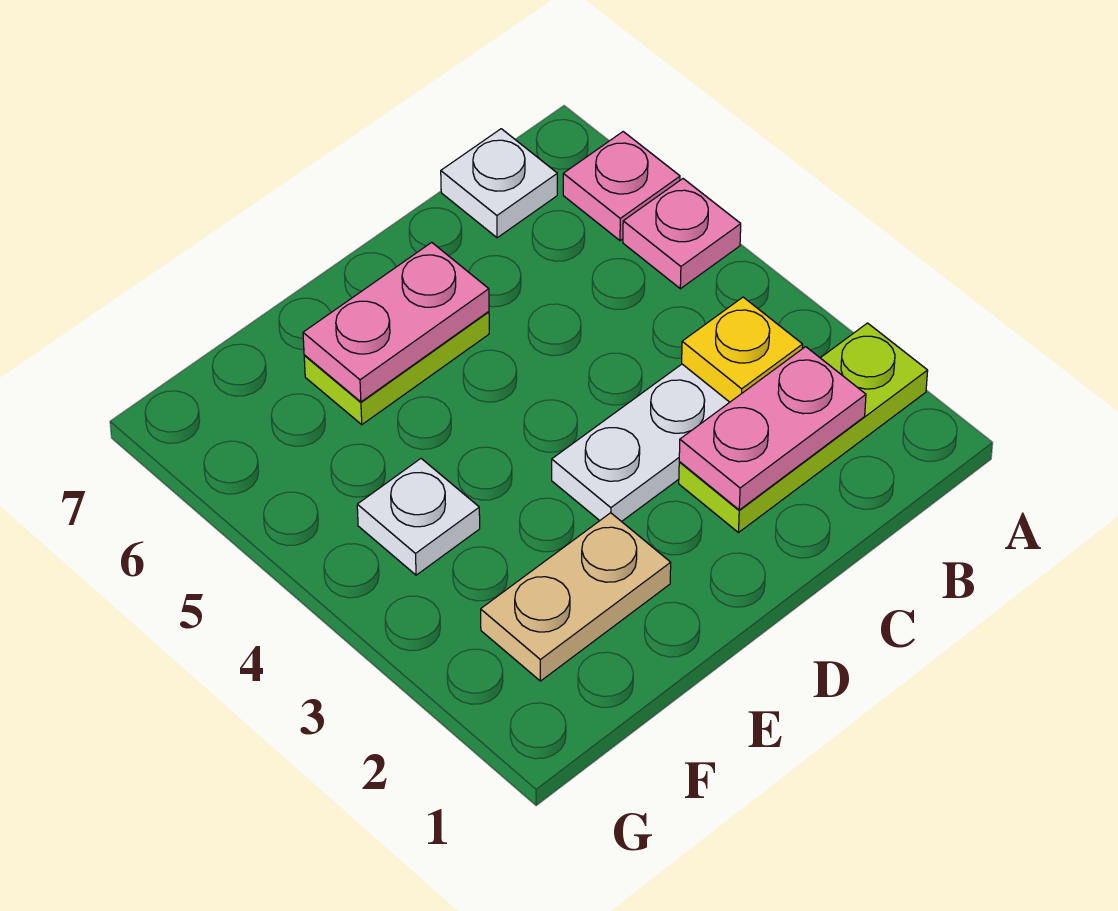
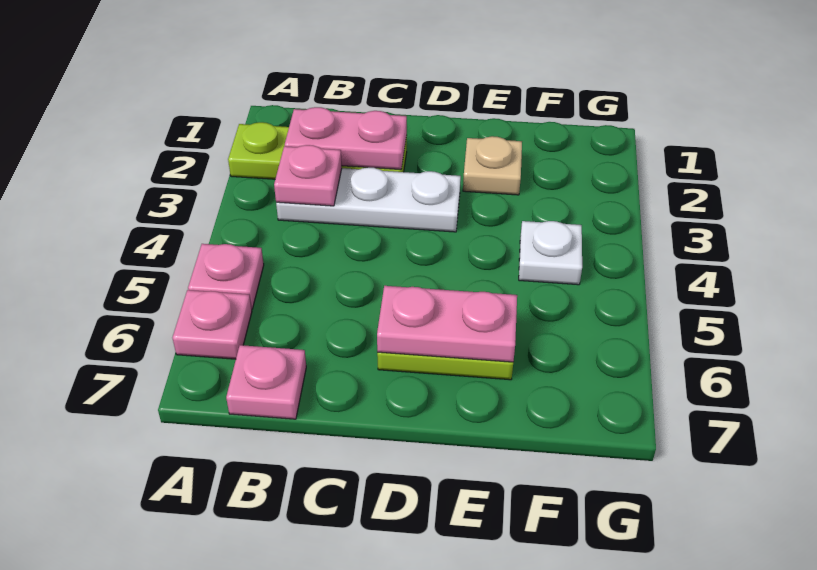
yellow plate B3 level 2 -> pink plate B3 level 2
white plate B7 level 1 -> pink plate B7 level 1
tan plate E2:F2 level 1 -> tan plate E2 level 1

